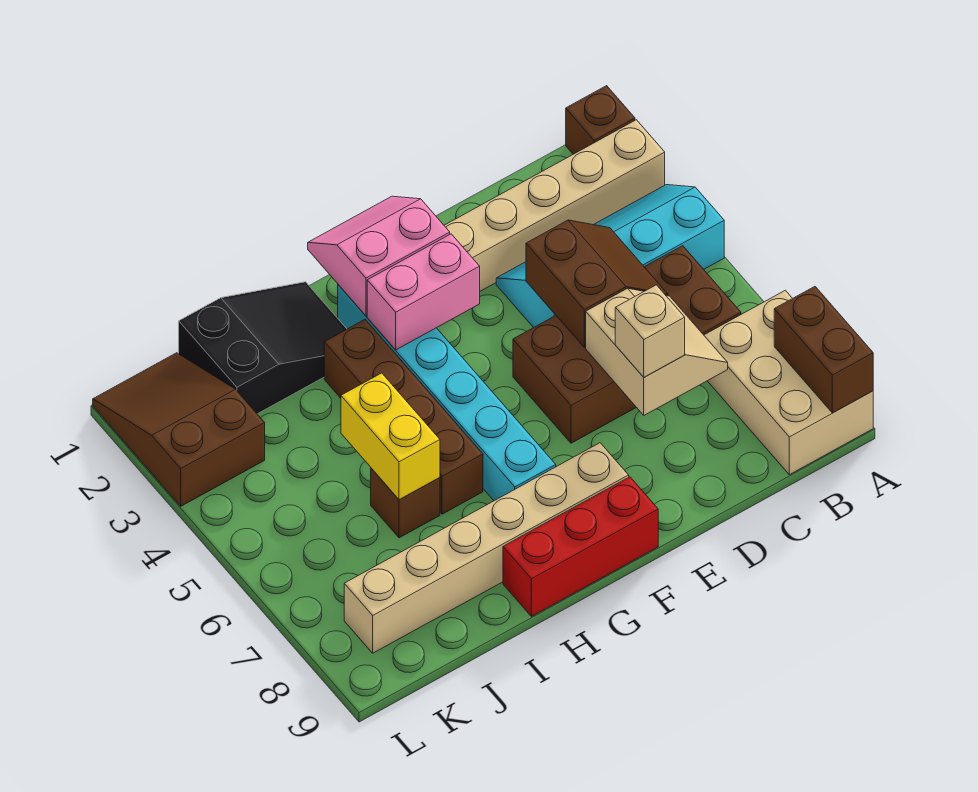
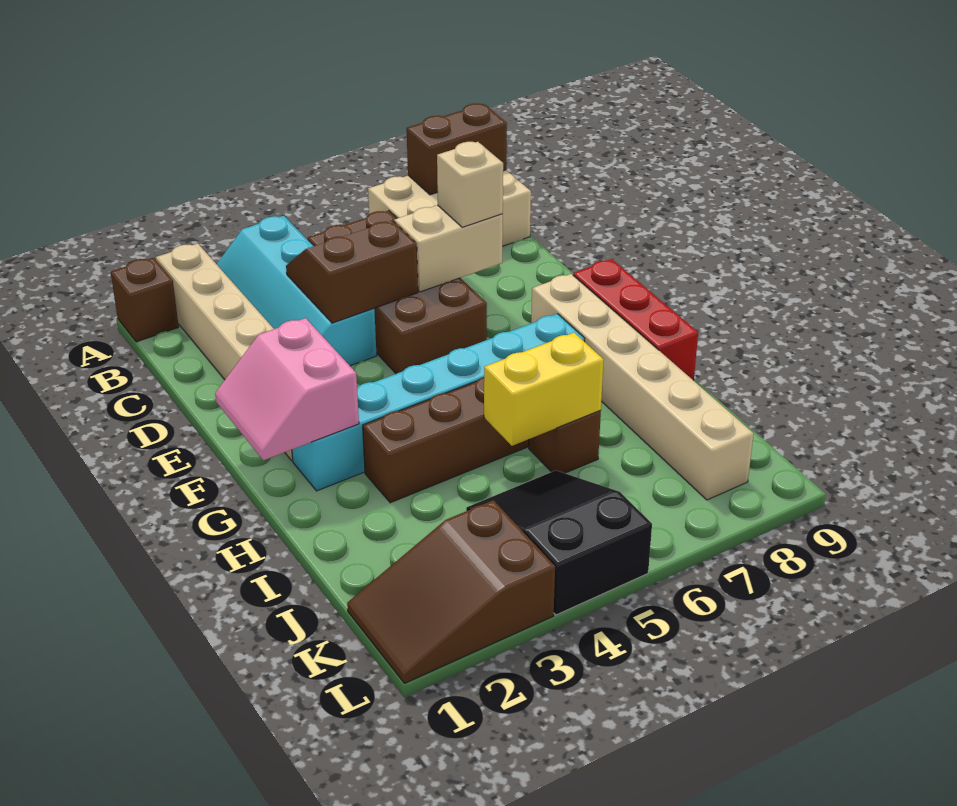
pink brick F3:G3 level 2 -> none
black slope H1:J2 level 1 top J -> black slope J4:L5 level 1 top L

